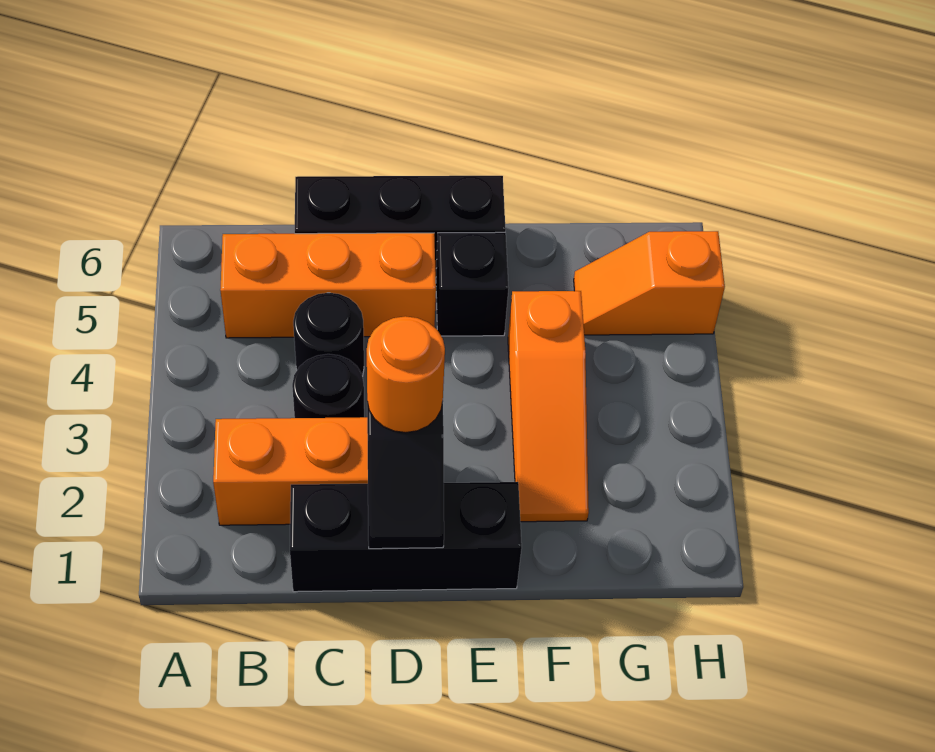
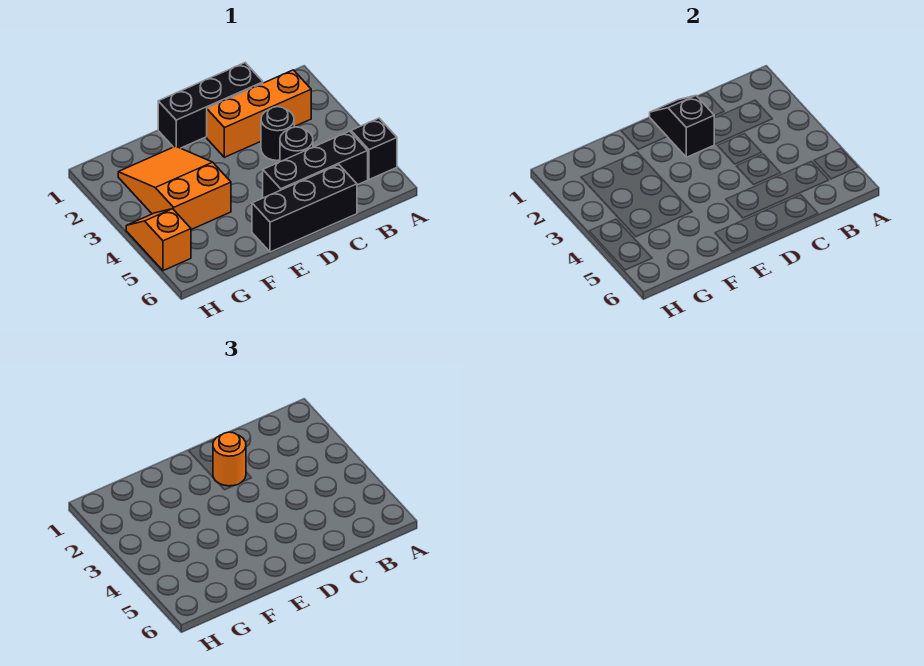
orange brick B5:D5 level 1 -> black brick B5:D5 level 1
black brick E5 level 1 -> black brick A5 level 1
orange slope F2:F4 level 1 top 4 -> orange slope F2:G4 level 1 top 4
orange slope G5:H5 level 1 top H -> orange slope H4:H5 level 1 top 5

